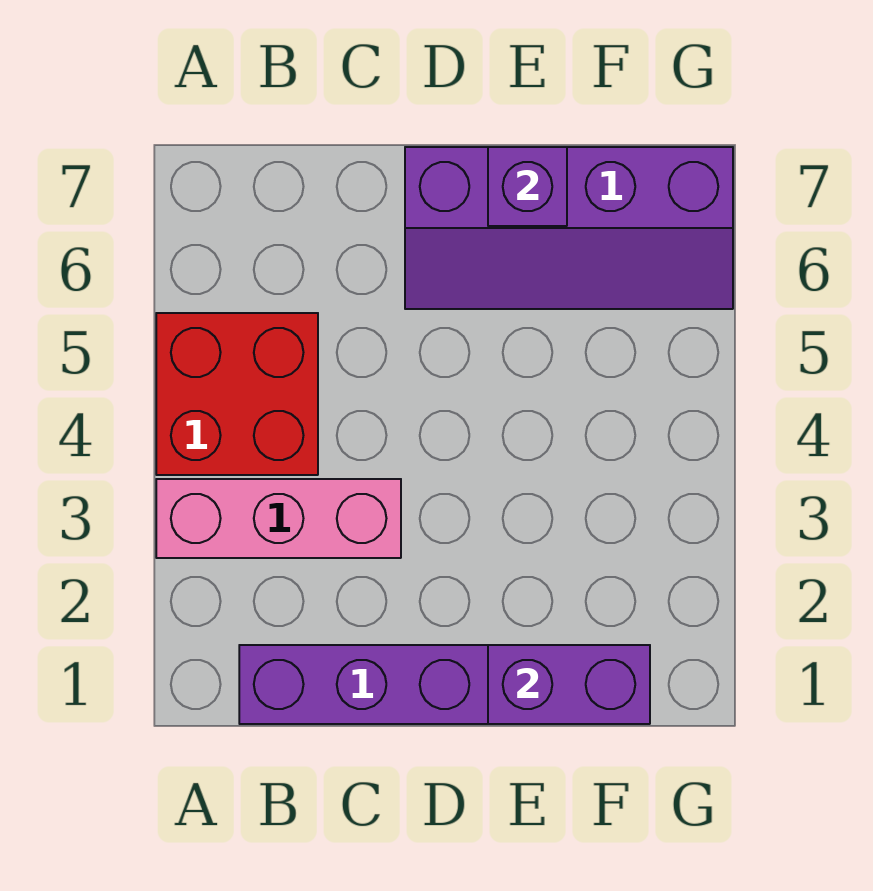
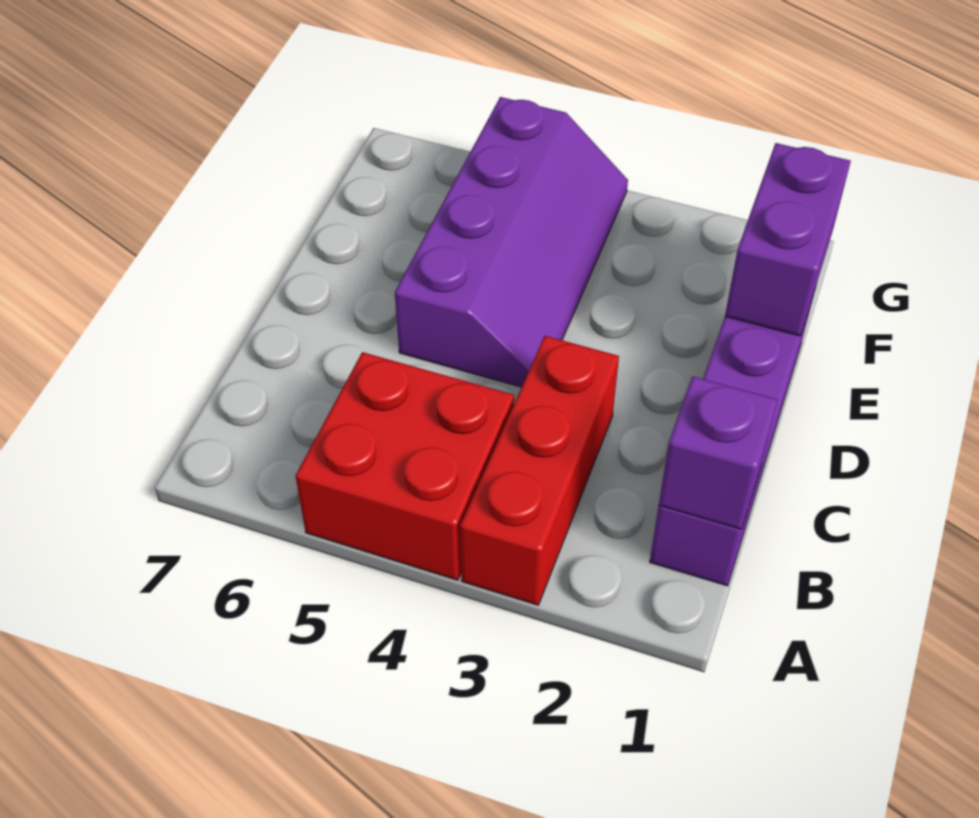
pink brick A3:C3 level 1 -> red brick A3:C3 level 1
purple slope D6:G7 level 1 top 7 -> purple slope D4:G5 level 1 top 5
purple brick E7 level 2 -> purple brick B1 level 2

